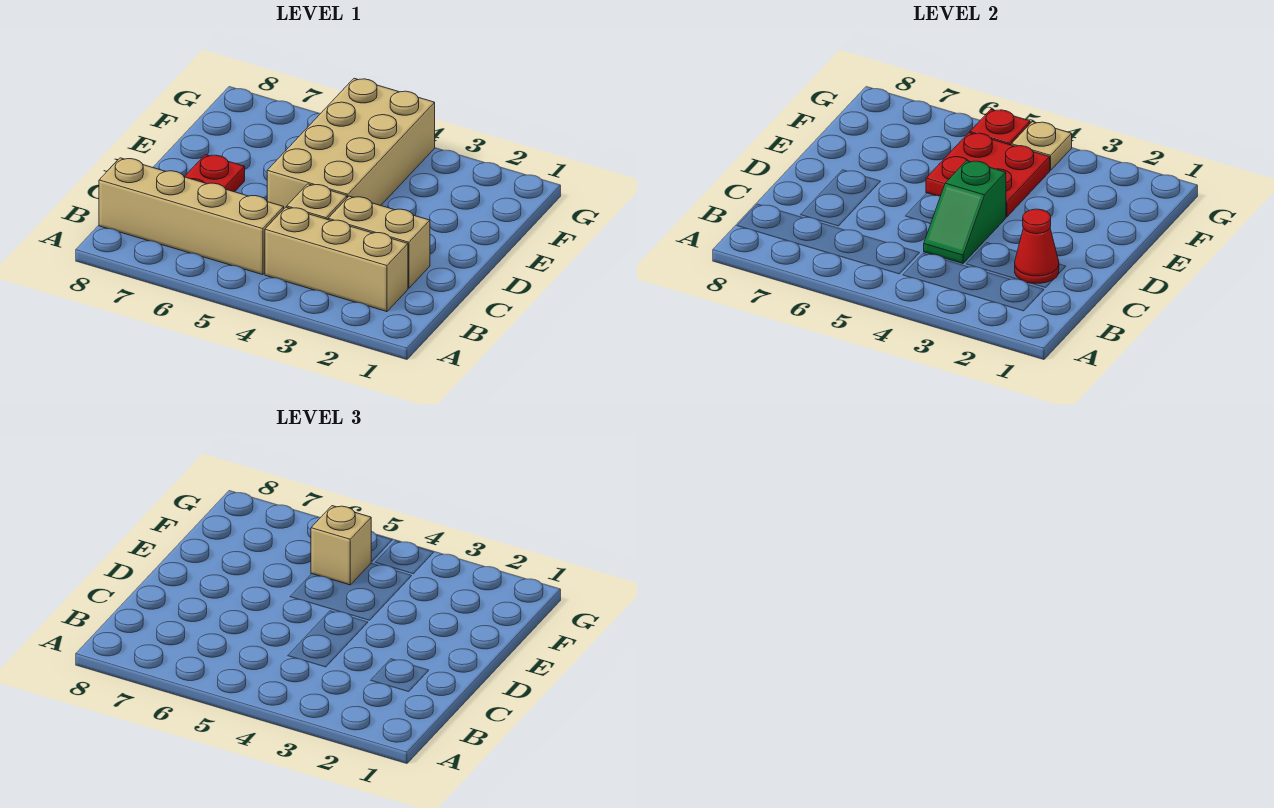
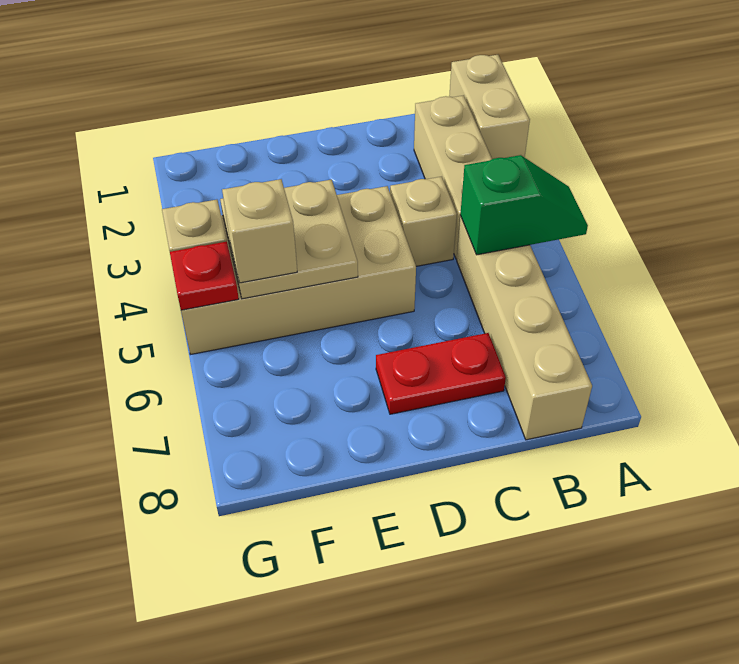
tan brick C2:C3 level 1 -> tan brick A1:A2 level 1
red cone C2 level 2 -> none
green slope C4:D4 level 2 top D -> green slope A5:B5 level 2 top B
red plate E4:F5 level 2 -> tan plate E4:F5 level 2

